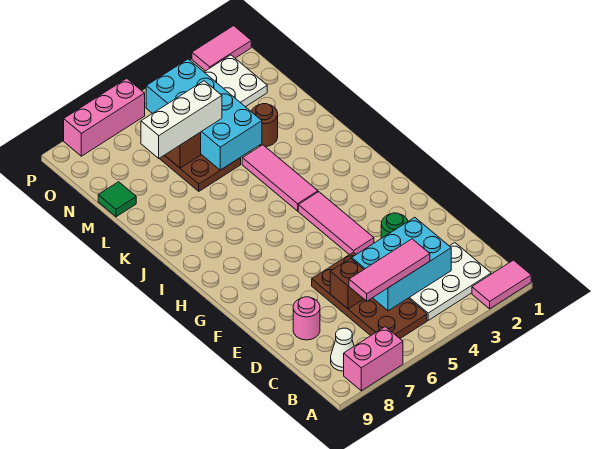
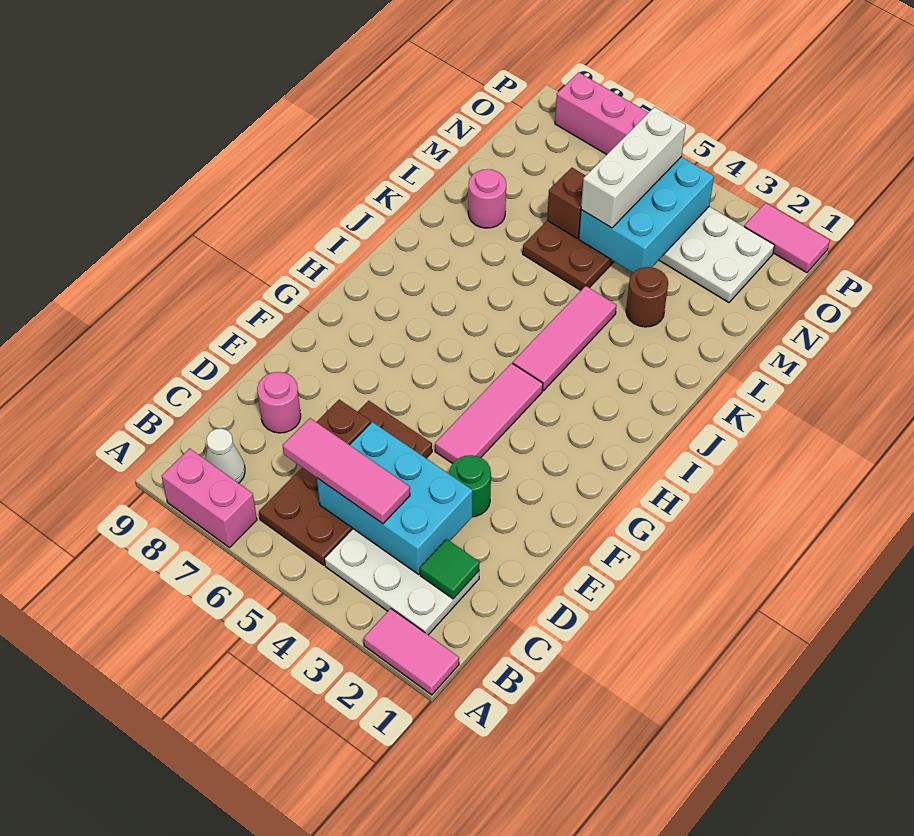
cyan brick L4:O5 level 2 -> cyan brick M4:O5 level 2
none -> pink round brick L8 level 1
white brick M5:M7 level 3 -> white brick M5:O5 level 3
green tile M9 level 1 -> green tile C2 level 2

